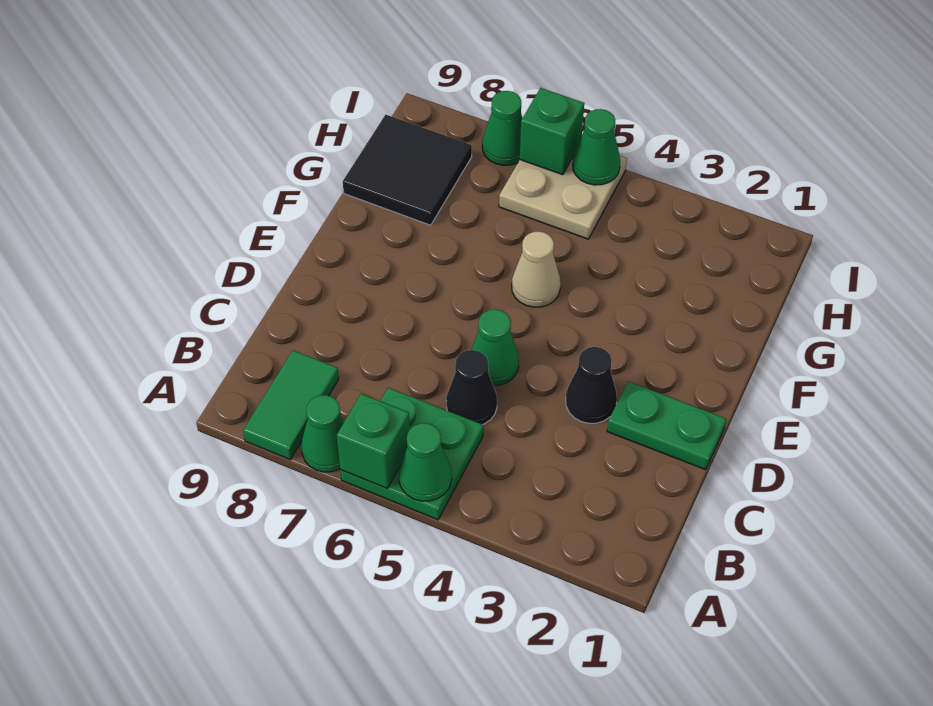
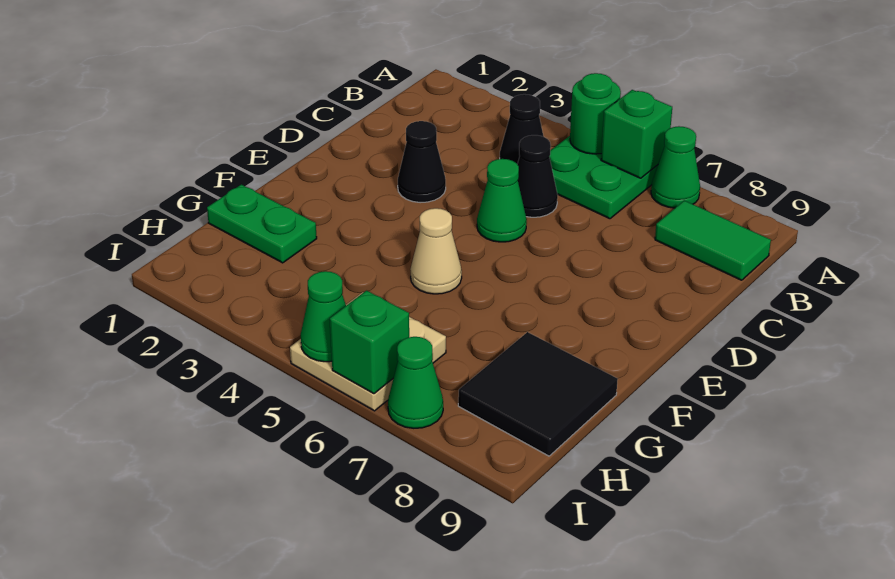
green cone A5 level 2 -> green round brick A5 level 2
green tile A8:B8 level 1 -> green tile B8:B9 level 1
none -> black cone B4 level 1
green plate D1:D2 level 1 -> green plate G1:G2 level 1

